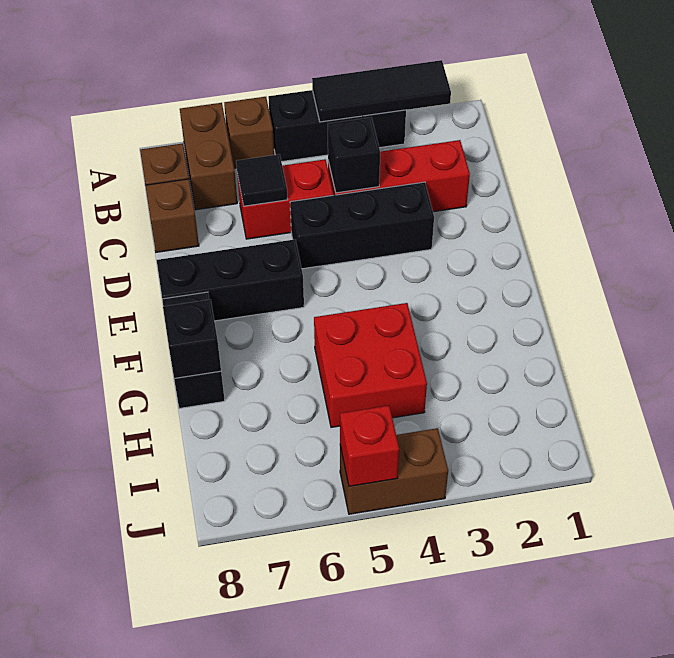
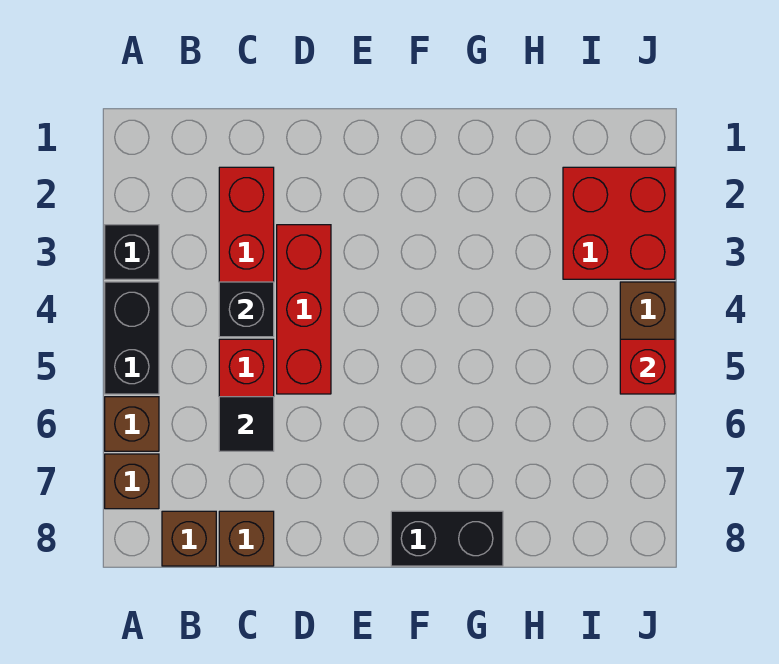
black tile A2:A4 level 2 -> none
brown brick A7:B7 level 1 -> brown brick A7 level 1
black brick D3:D5 level 1 -> red brick D3:D5 level 1
black brick E6:E8 level 1 -> none
red brick G4:H5 level 1 -> red brick I2:J3 level 1
black brick G8 level 2 -> none

